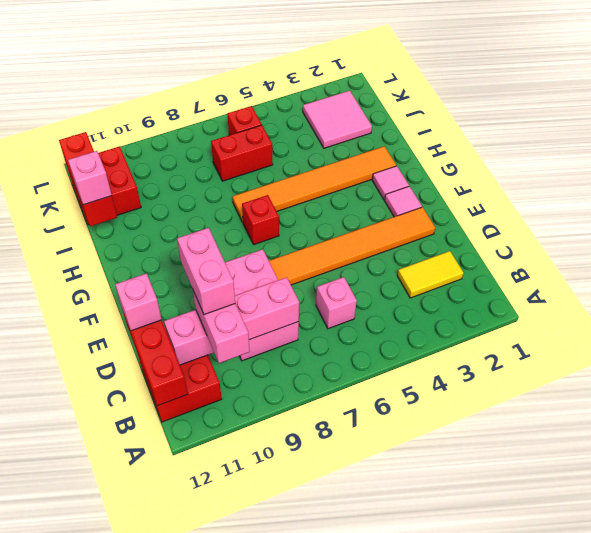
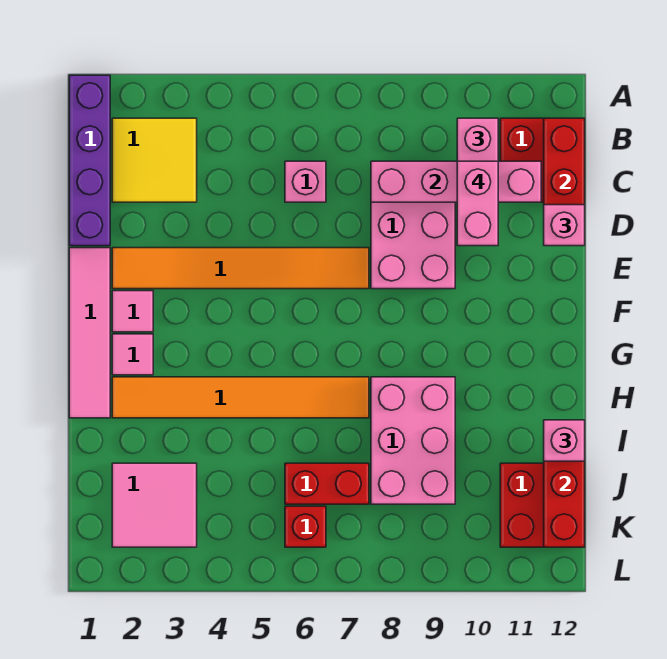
none -> purple brick A1:D1 level 1
yellow tile C2:C3 level 1 -> yellow tile B2:C3 level 1
none -> pink tile E1:H1 level 1
red brick G7 level 1 -> none
none -> pink brick H8:J9 level 1

